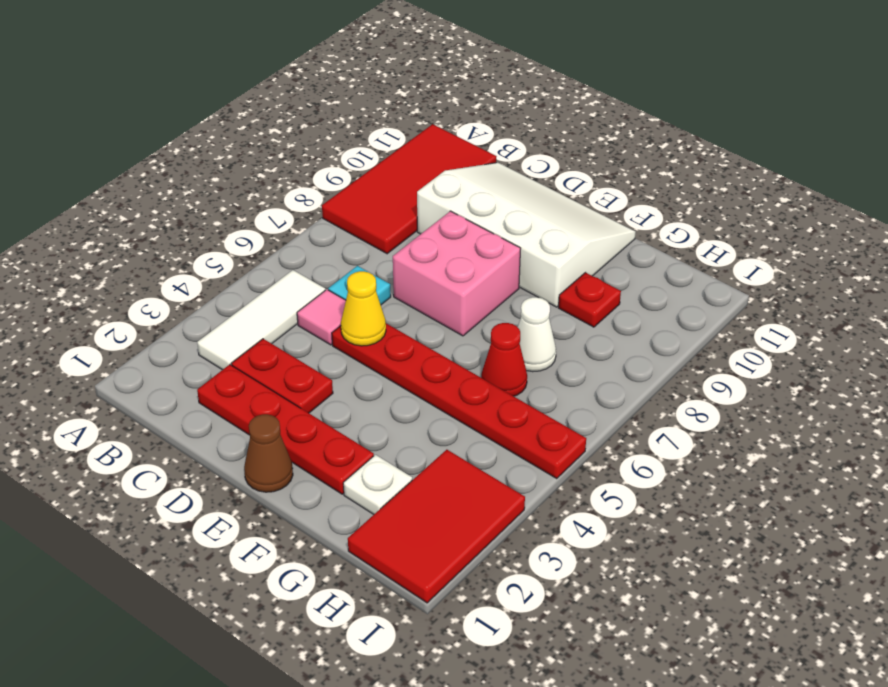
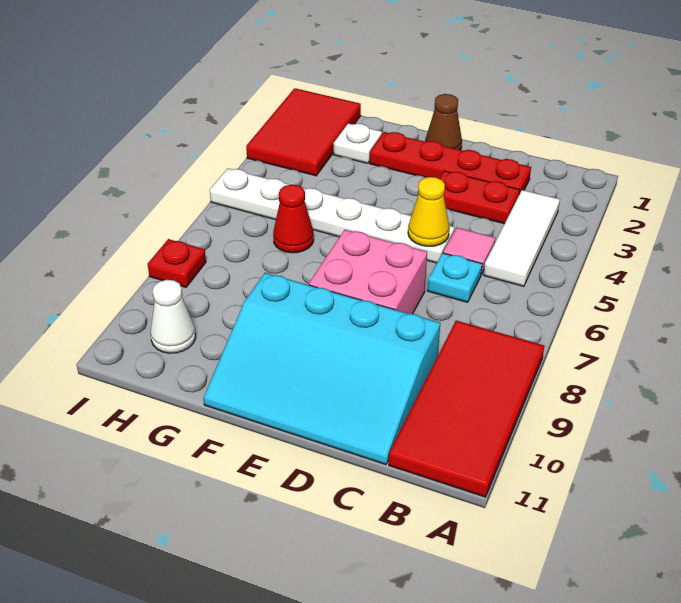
white slope C9:F11 level 1 top 9 -> cyan slope C9:F11 level 1 top 9
red plate D5:I5 level 1 -> white plate D5:I5 level 1
white cone G7 level 1 -> white cone H10 level 1
red plate G9 level 1 -> red plate I8 level 1

